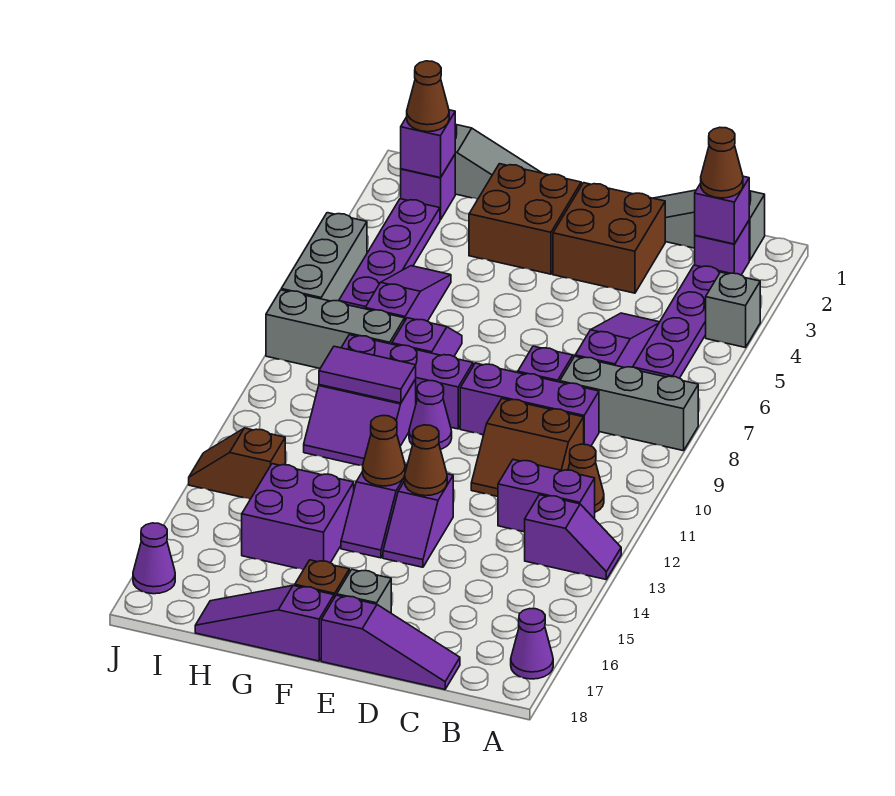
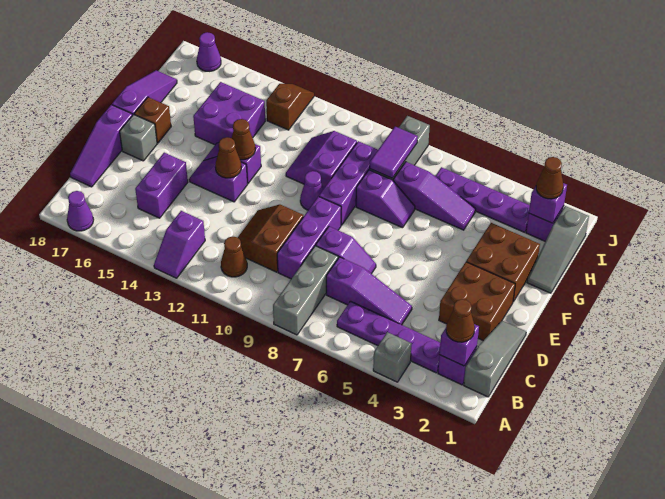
purple brick B12:C12 level 1 -> purple brick C15:D15 level 1
purple tile G10:H10 level 2 -> purple tile H8:I8 level 2
grey brick J5:J7 level 1 -> none

